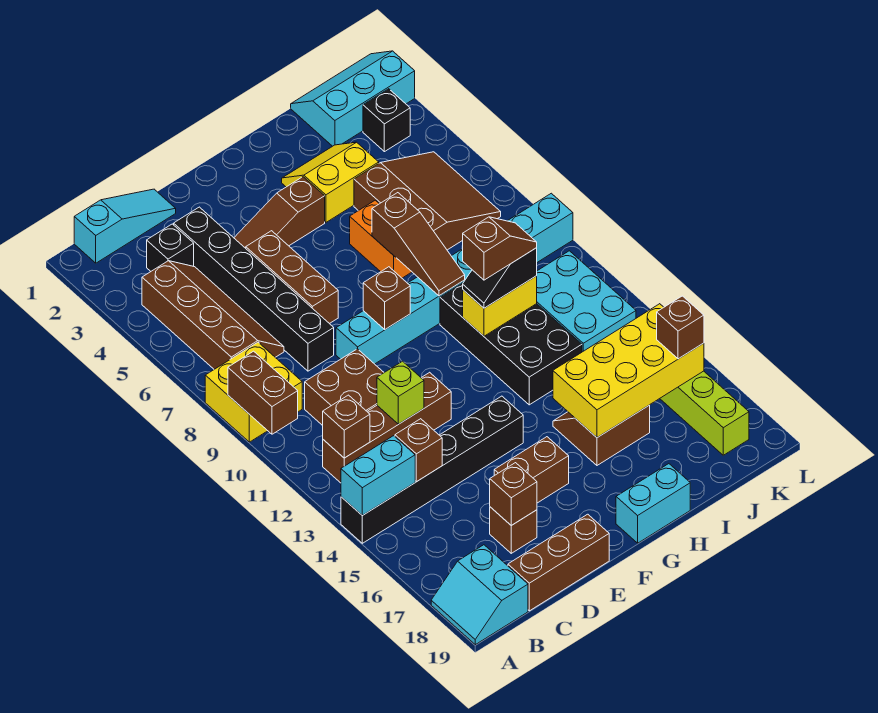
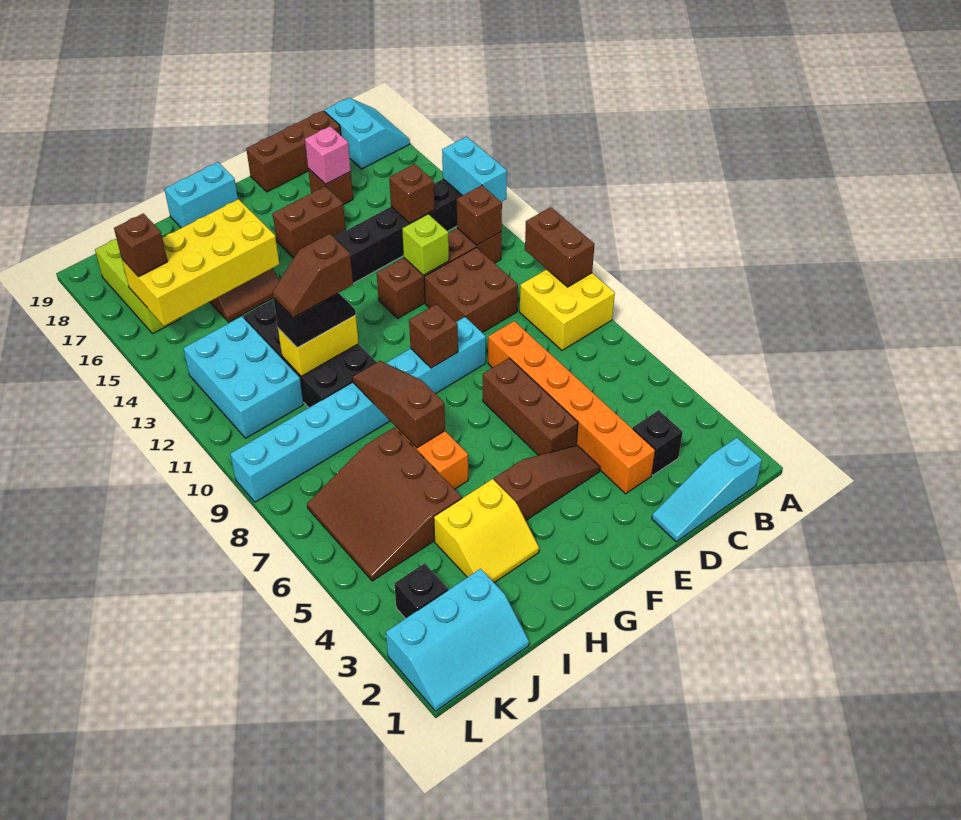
cyan brick A14:B14 level 2 -> cyan brick A13:A14 level 2
brown slope B4:C7 level 1 top B -> none
black brick D3:D8 level 1 -> orange brick D3:D8 level 1
brown brick D17 level 2 -> pink brick D17 level 2

